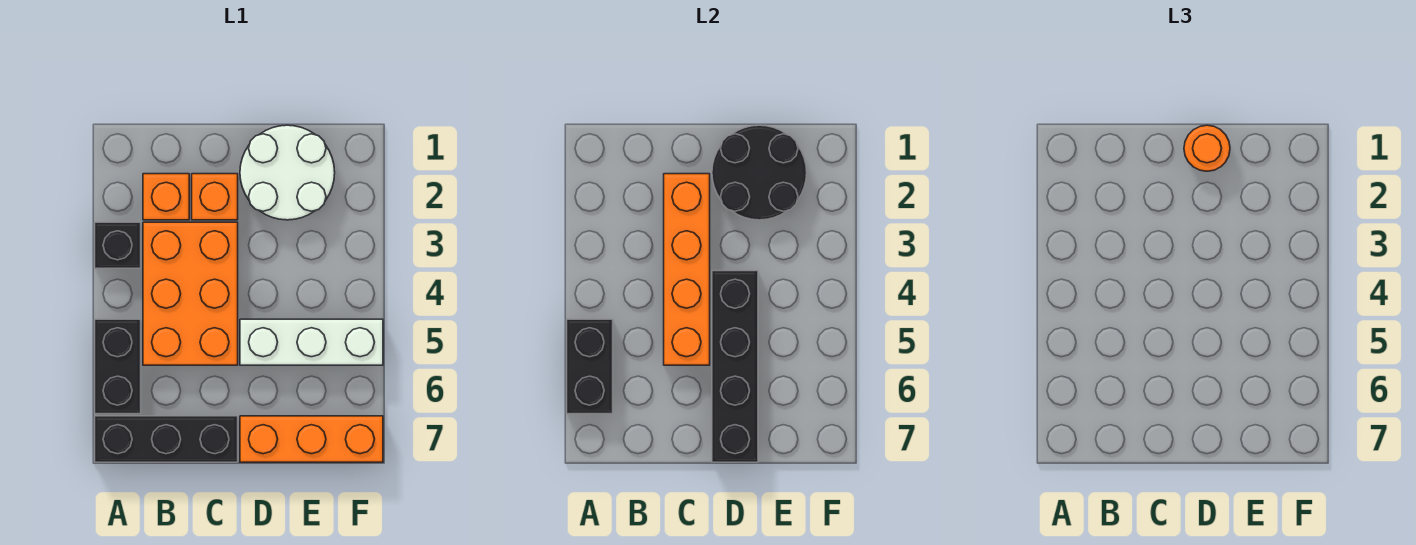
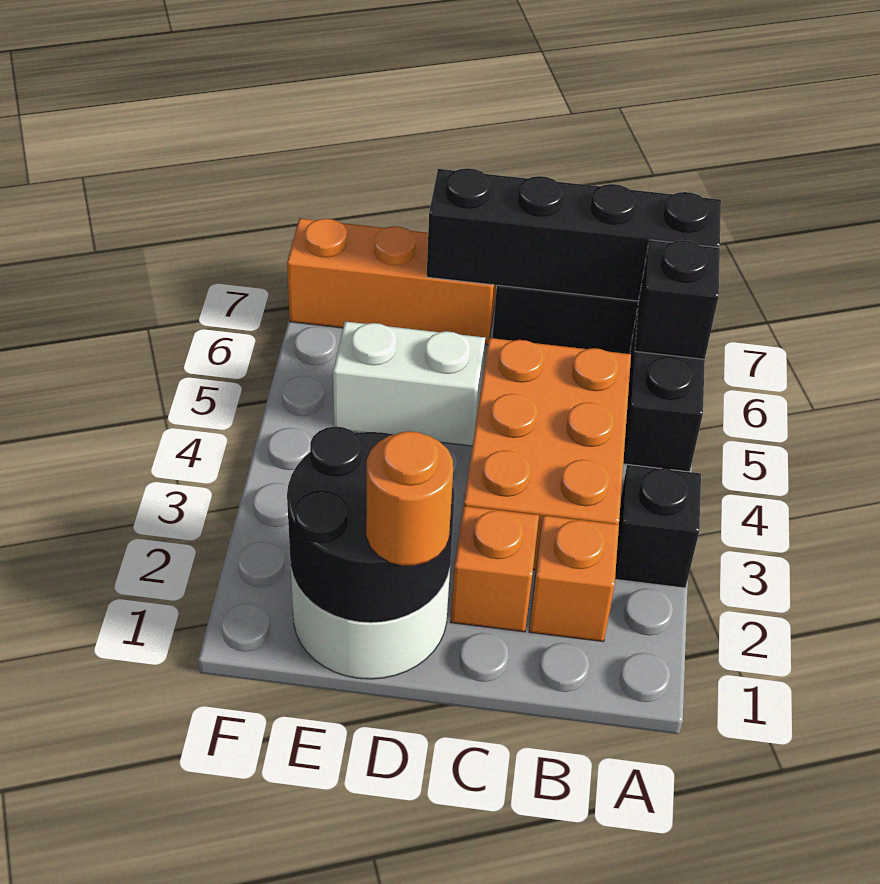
black brick A5:A6 level 2 -> black brick A6 level 2
orange brick C2:C5 level 2 -> none
black brick D4:D7 level 2 -> black brick A7:D7 level 2
white brick D5:F5 level 1 -> white brick D5:E5 level 1

